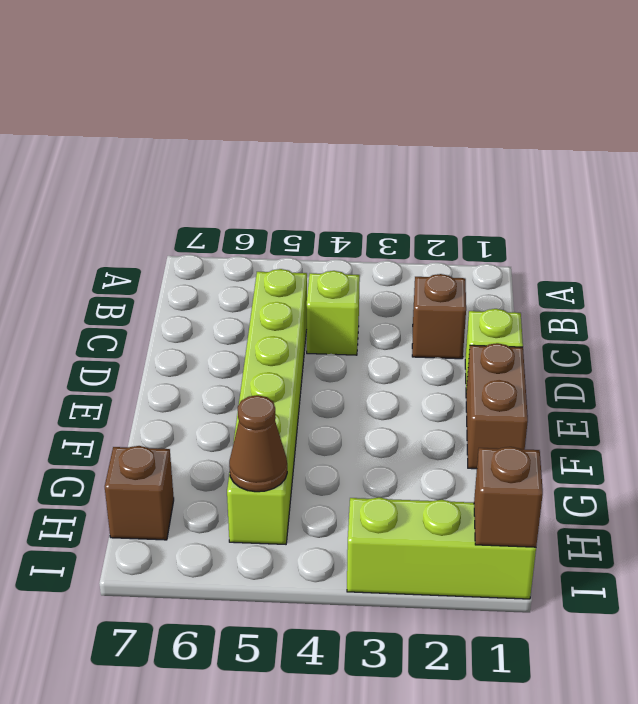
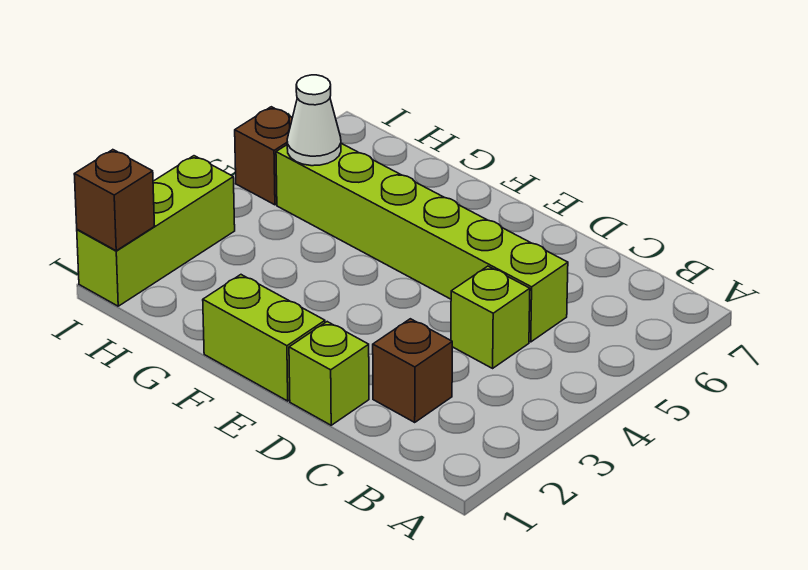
brown brick E1:F1 level 1 -> lime brick E1:F1 level 1
brown cone H5 level 2 -> white cone H5 level 2
brown brick H7 level 1 -> brown brick I5 level 1

